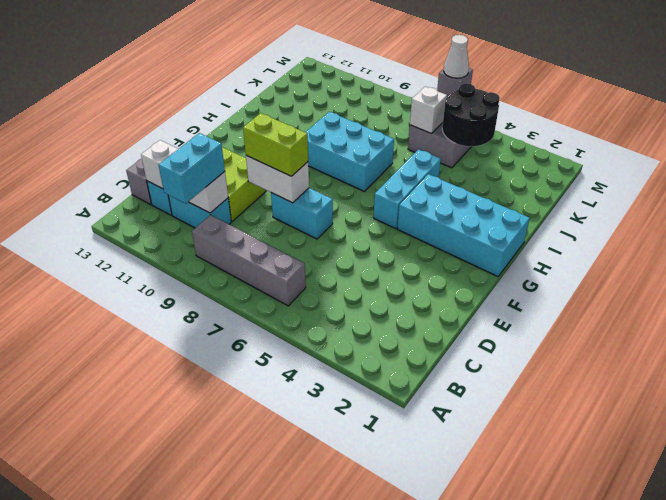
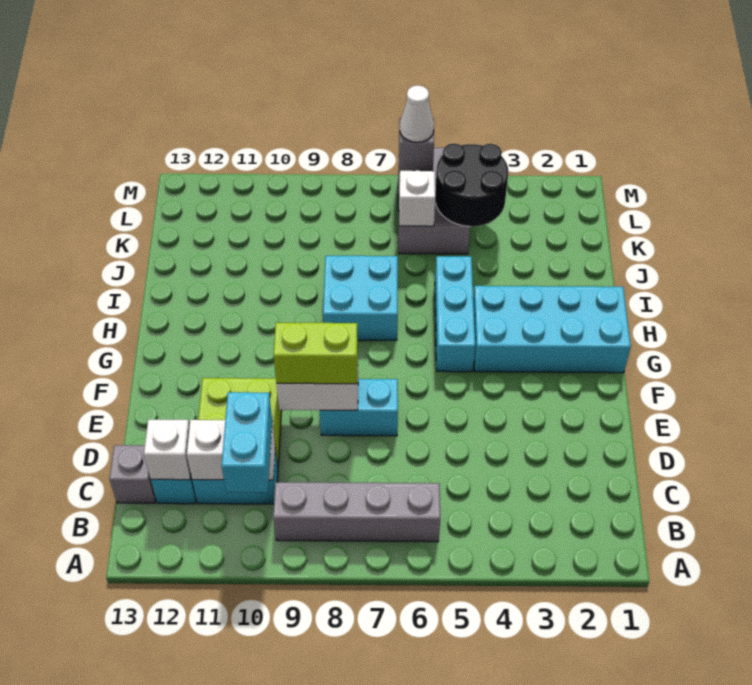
cyan brick H7:I9 level 1 -> cyan brick H7:I8 level 1

